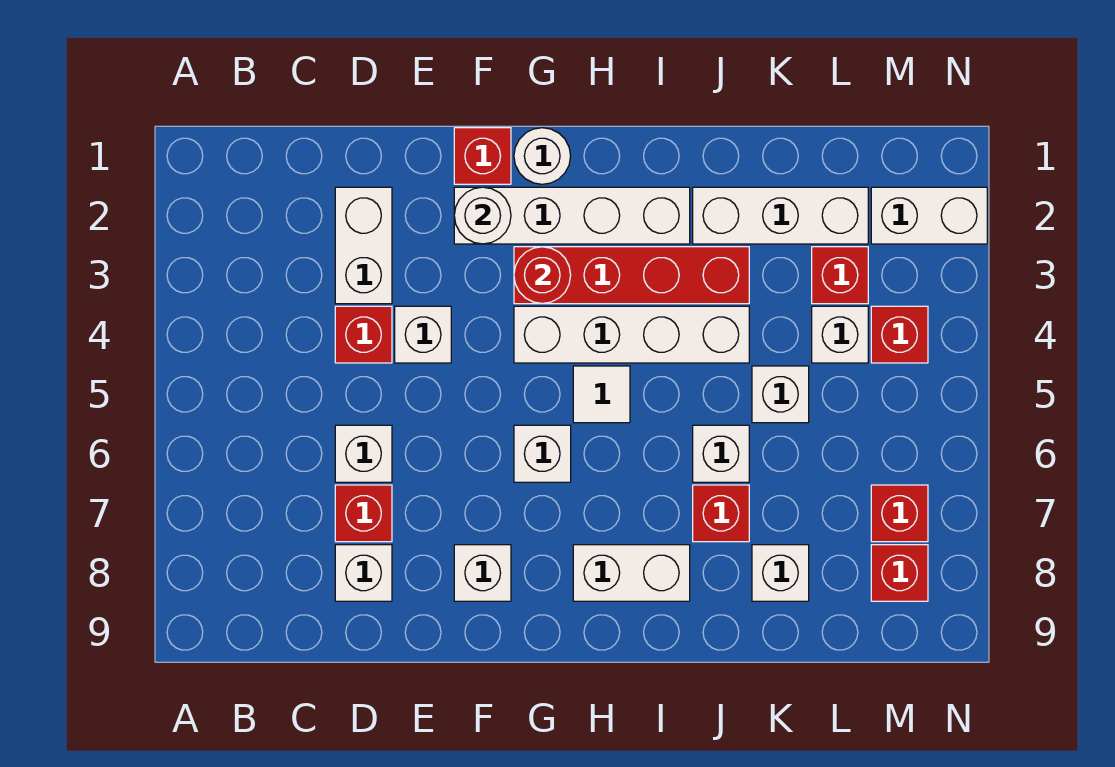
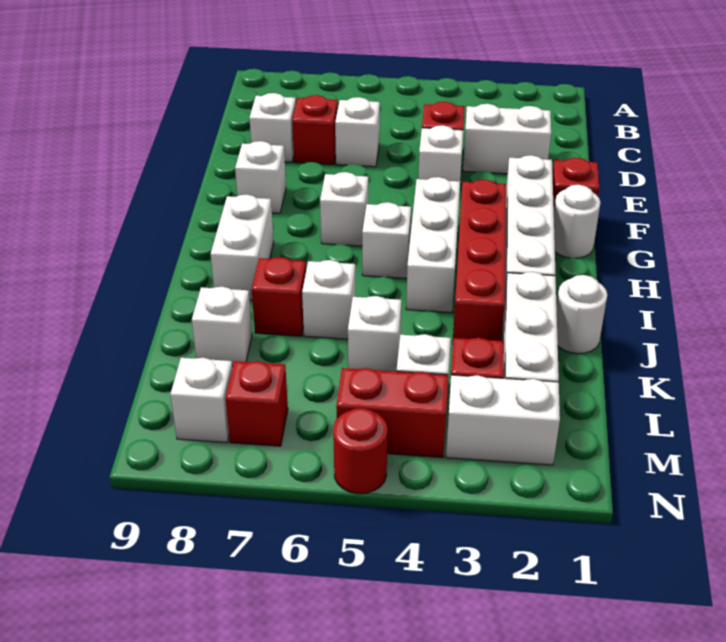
white round brick F2 level 2 -> white round brick J1 level 1
red round brick G3 level 2 -> red round brick N5 level 1
white brick G4:J4 level 1 -> white brick G4:I4 level 1
white tile H5 level 1 -> white brick H5 level 1
white brick M2:N2 level 1 -> white brick M2:M3 level 1
red brick M4 level 1 -> red brick M4:M5 level 1
red brick M8 level 1 -> white brick M8 level 1

